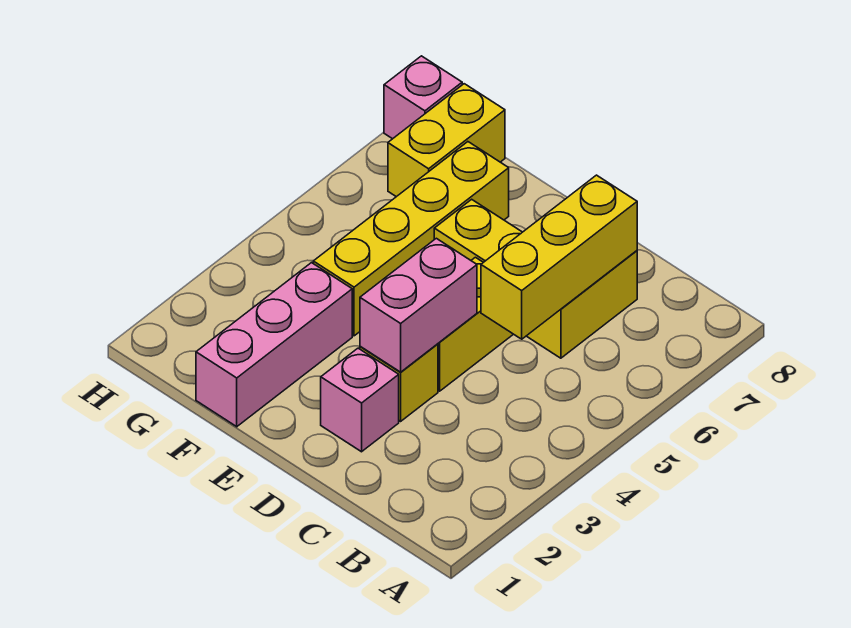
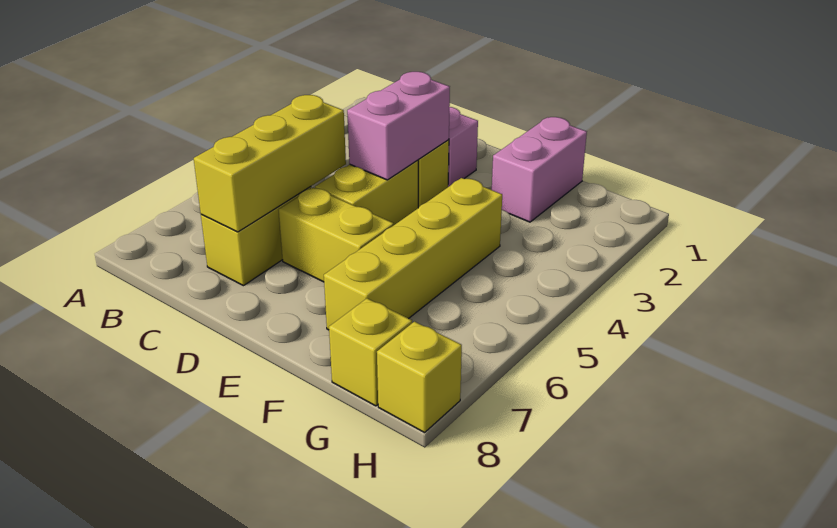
pink brick F1:F3 level 1 -> pink brick F1:F2 level 1
yellow brick G7:G8 level 1 -> yellow brick G8 level 1
pink brick H8 level 1 -> yellow brick H8 level 1

